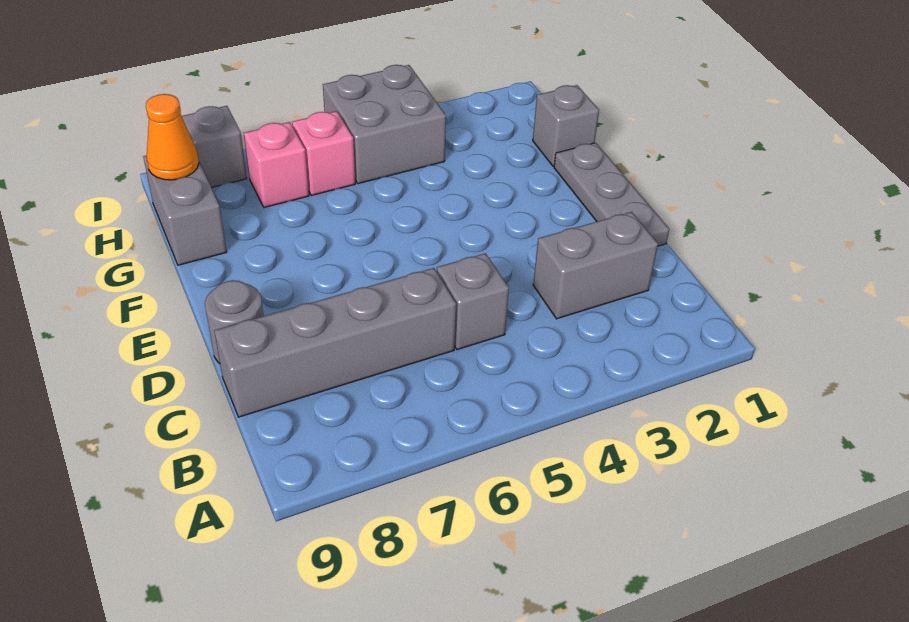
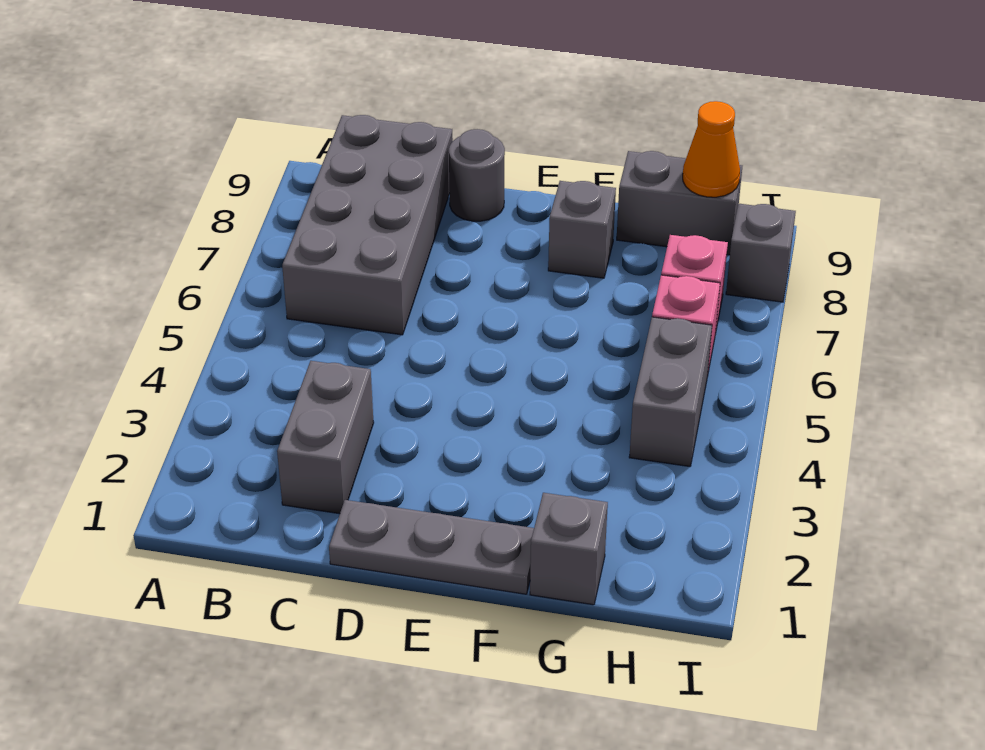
grey brick C5 level 1 -> grey brick F8 level 1
grey brick C6:C9 level 1 -> grey brick B6:C9 level 1
grey brick H4:I5 level 1 -> grey brick H4:H5 level 1

